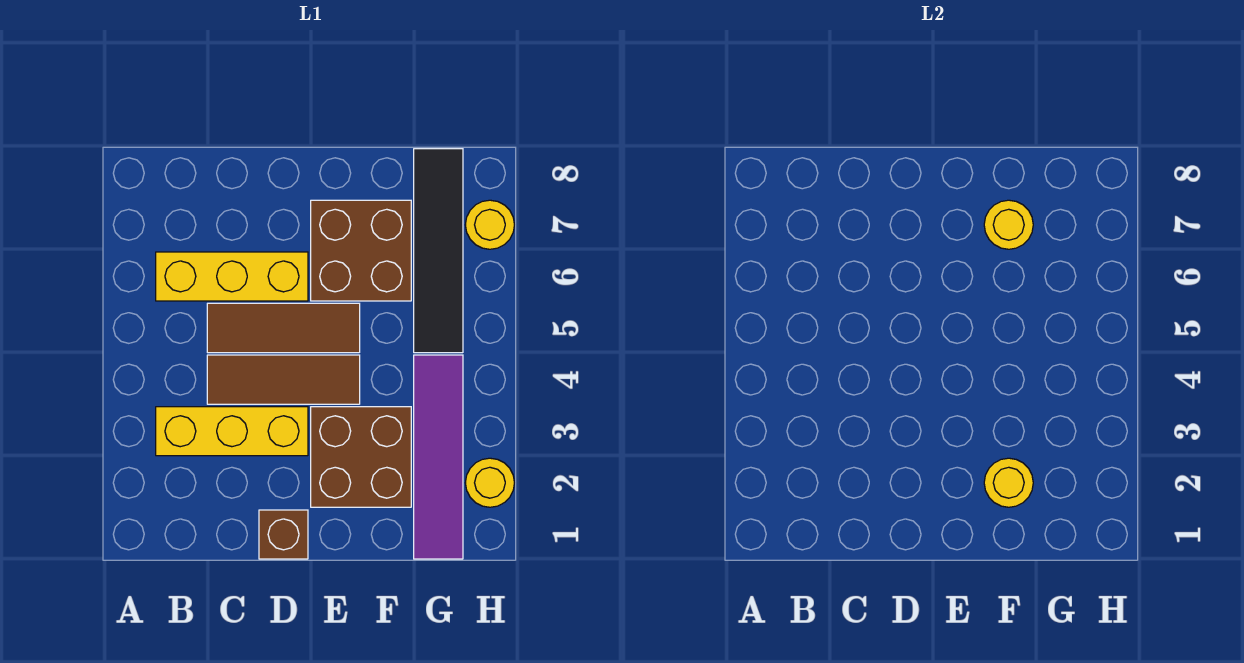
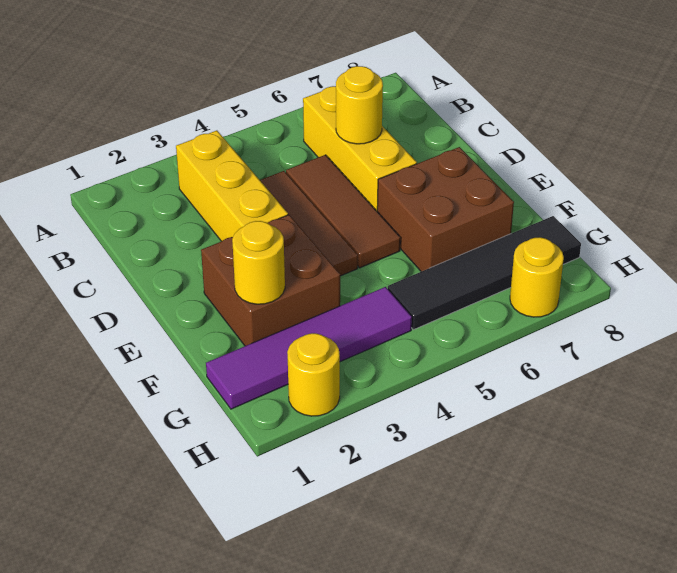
brown brick D1 level 1 -> none
yellow round brick F7 level 2 -> yellow round brick C6 level 2

